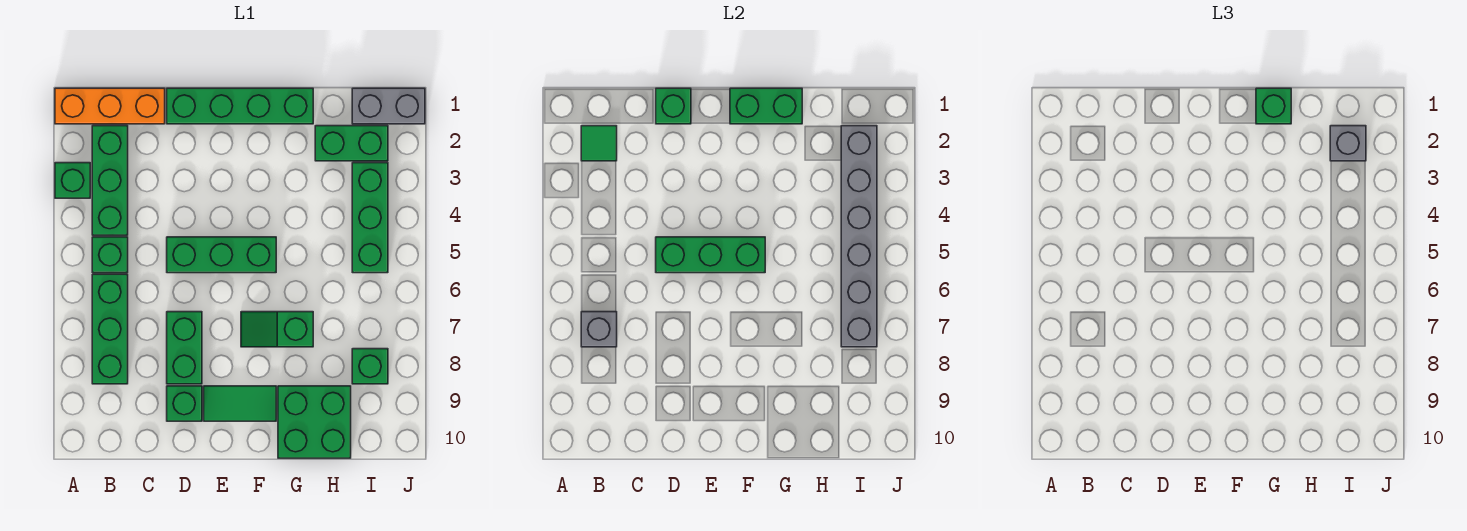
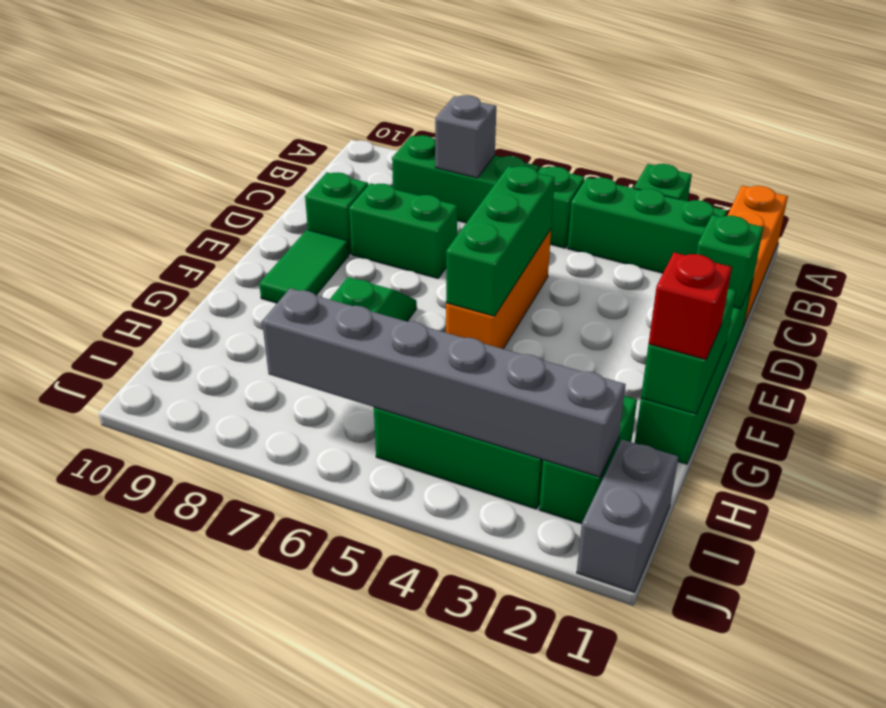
green tile B2 level 2 -> none
green brick D5:F5 level 1 -> orange brick D5:F5 level 1
green brick G1 level 3 -> red brick G1 level 3
green brick G9:H10 level 1 -> none
grey brick I2 level 3 -> none
green brick I8 level 1 -> none

